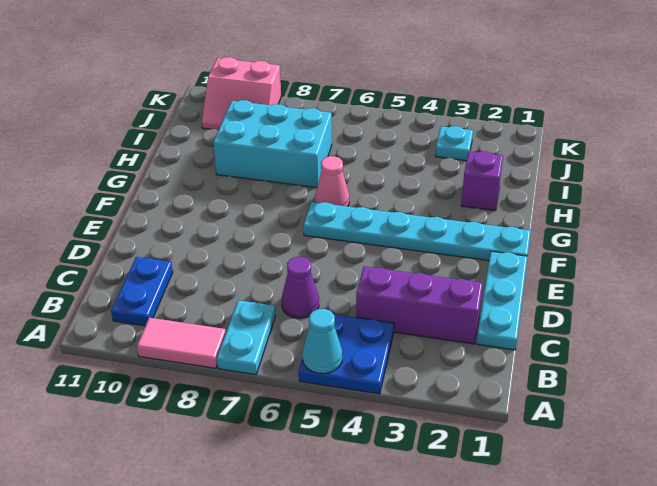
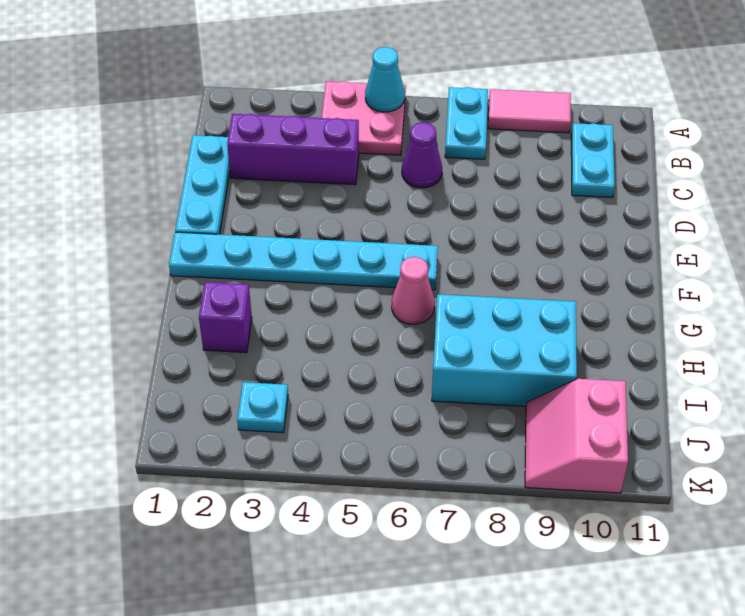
blue plate A4:B5 level 1 -> pink plate A4:B5 level 1
blue plate B10:C10 level 1 -> cyan plate B10:C10 level 1
pink slope J9:K10 level 1 top K -> pink slope J9:K10 level 1 top 10

